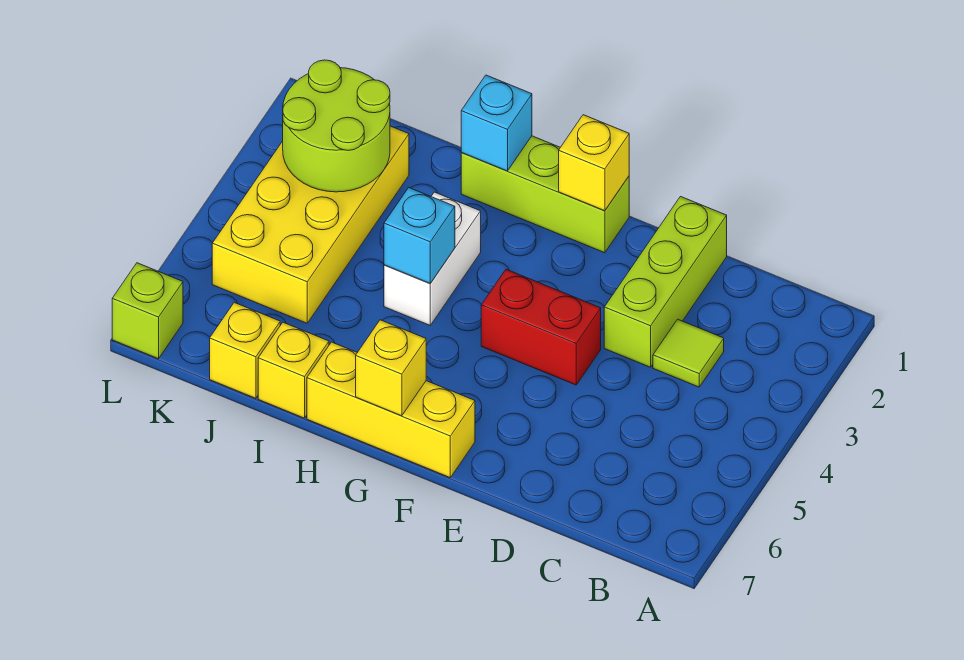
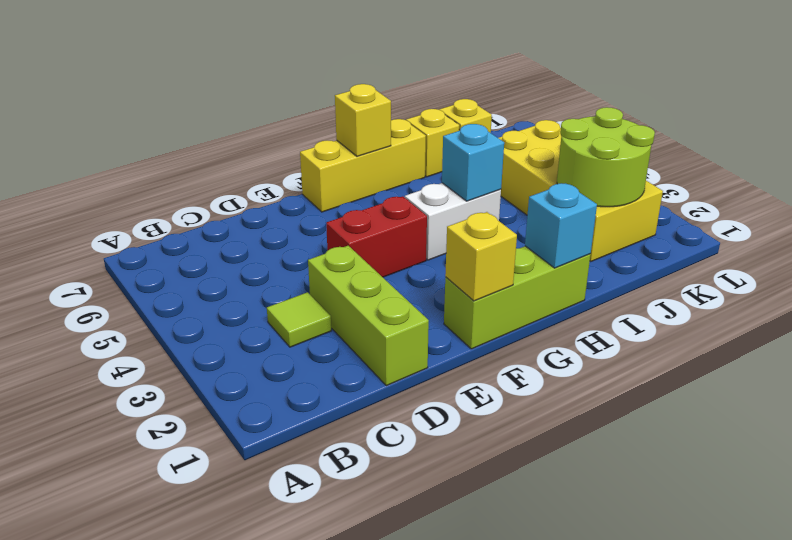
white brick H3:H4 level 1 -> white brick G4:H4 level 1
lime brick L7 level 1 -> none

